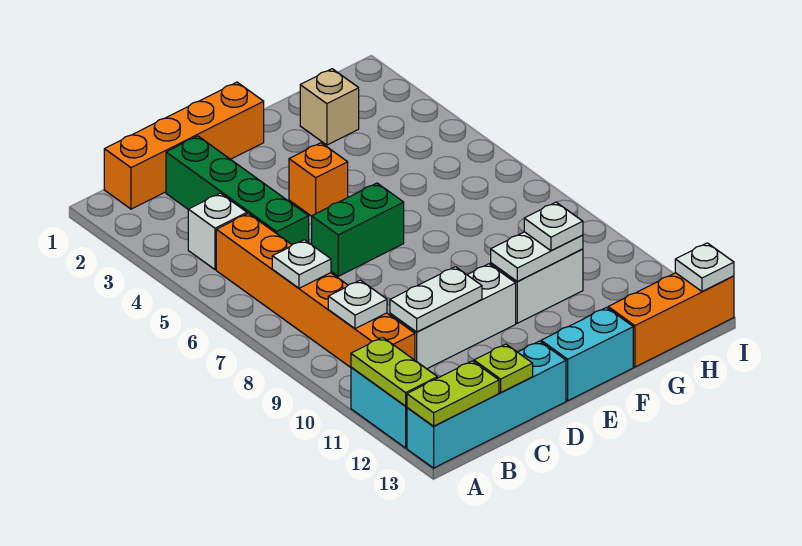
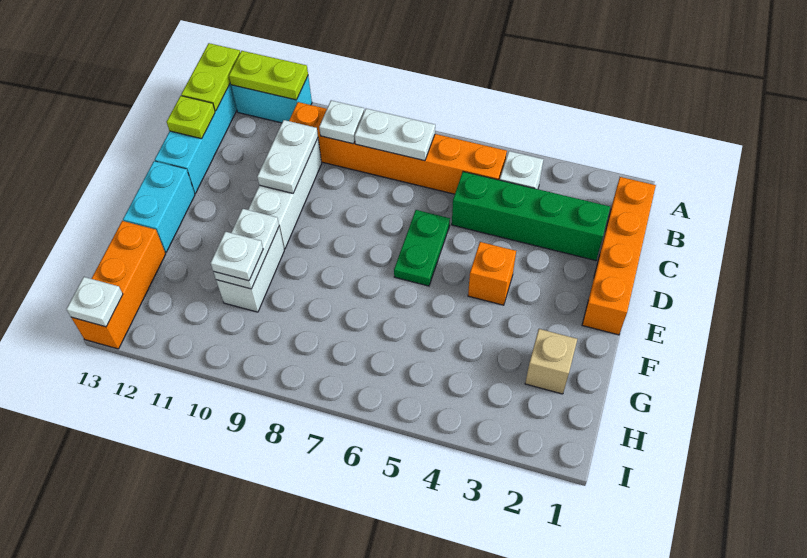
white plate B7 level 2 -> white plate B7:B8 level 2
green brick D6:E6 level 1 -> green plate D6:E6 level 1

